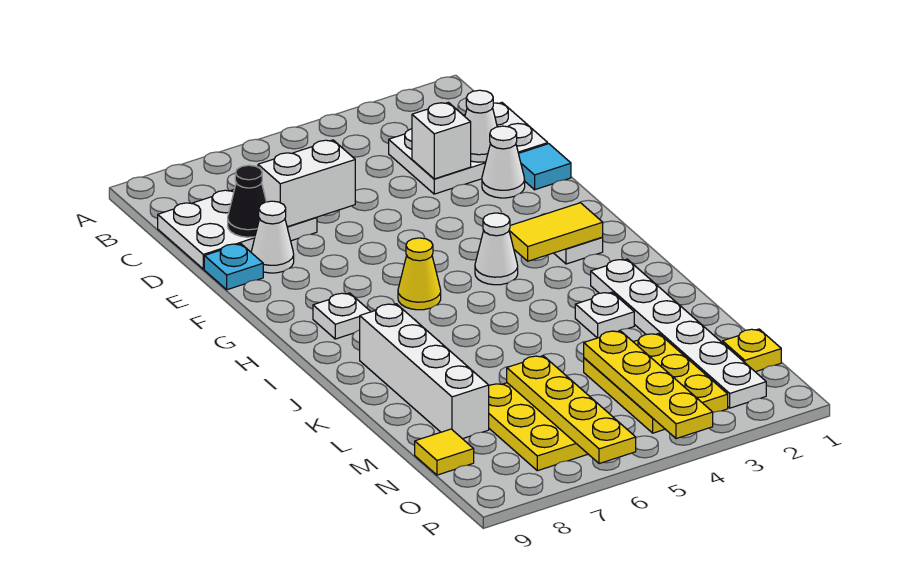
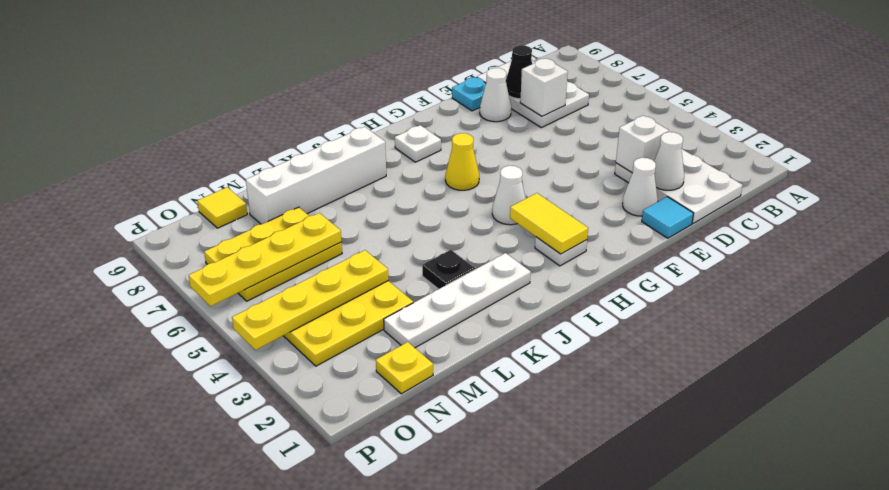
white brick D6:D7 level 2 -> white brick D7 level 2
white plate J2:O2 level 1 -> white plate J2:M2 level 1
white plate K3 level 1 -> black plate K3 level 1

